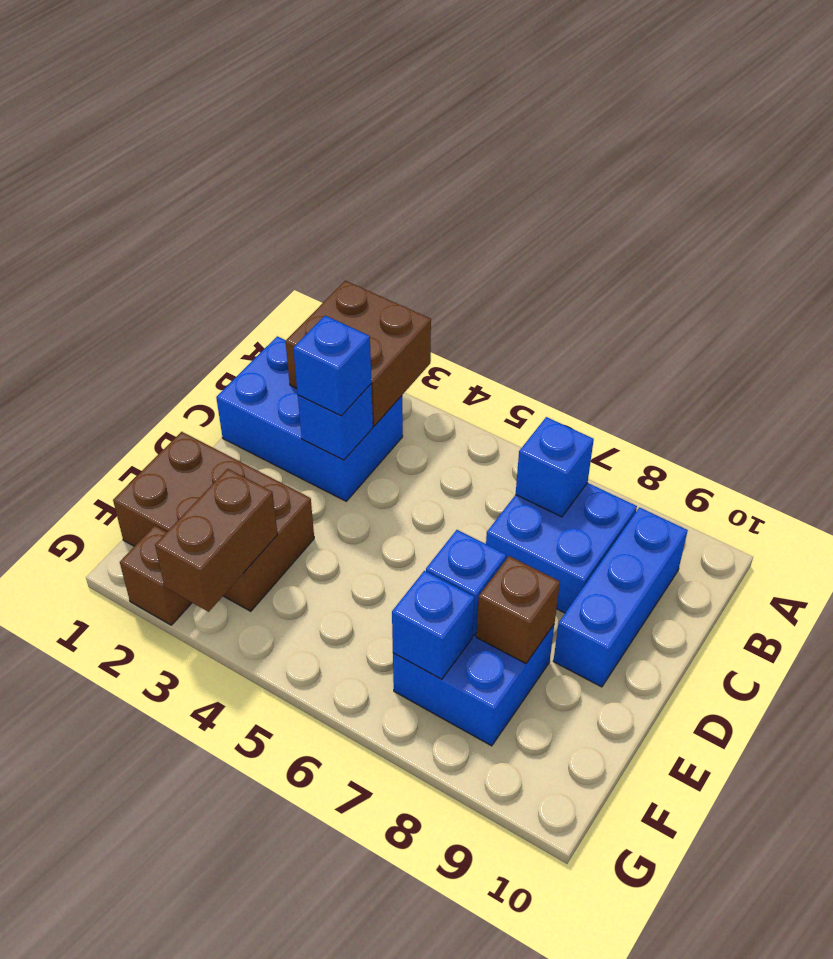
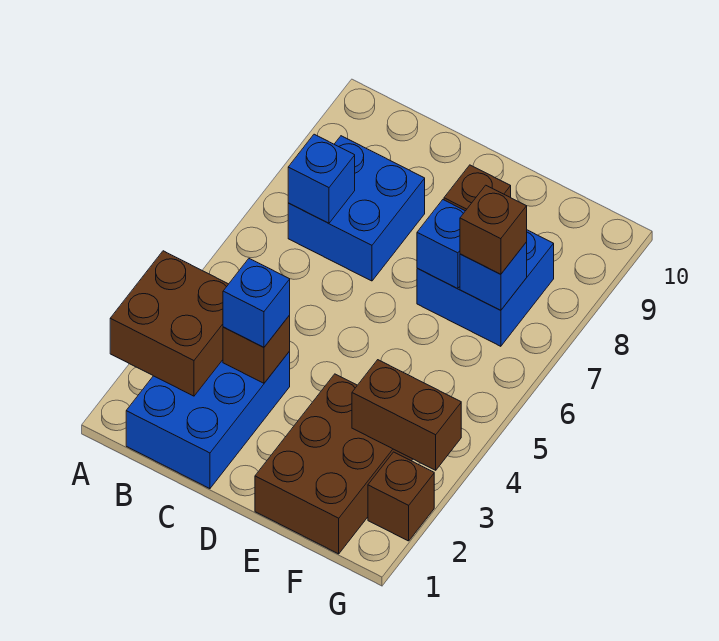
blue brick B9:D9 level 1 -> none
blue brick C3 level 2 -> brown brick C3 level 2
none -> brown brick F7 level 3

